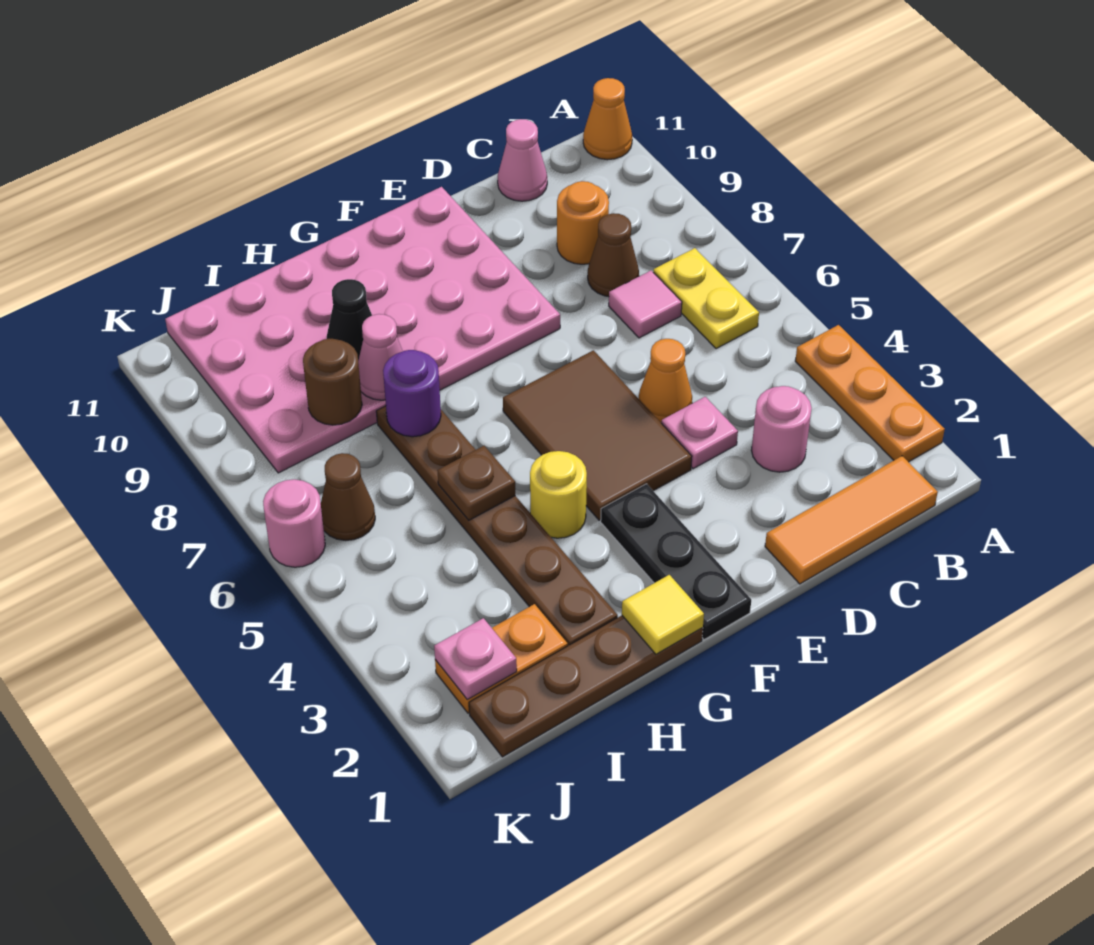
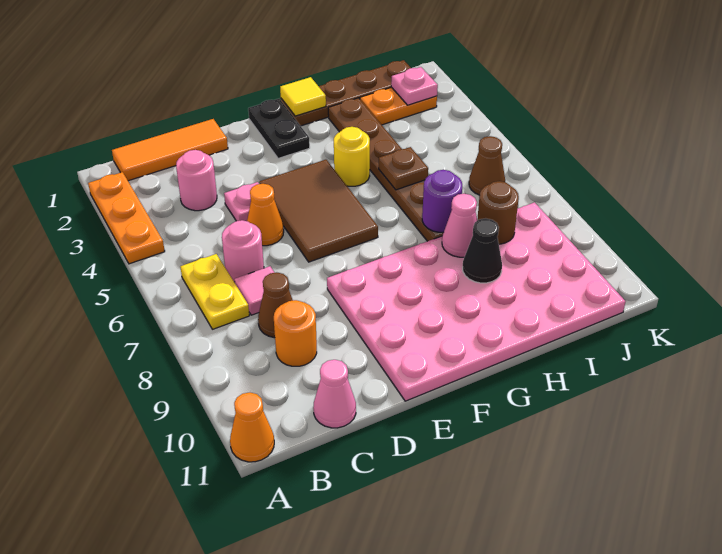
black plate F1:F3 level 1 -> black plate F1:F2 level 1
pink round brick K6 level 1 -> pink round brick C6 level 1

